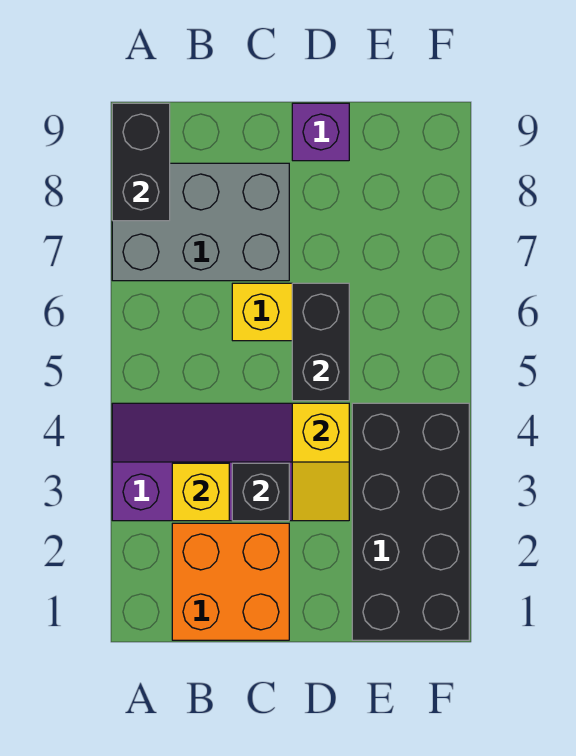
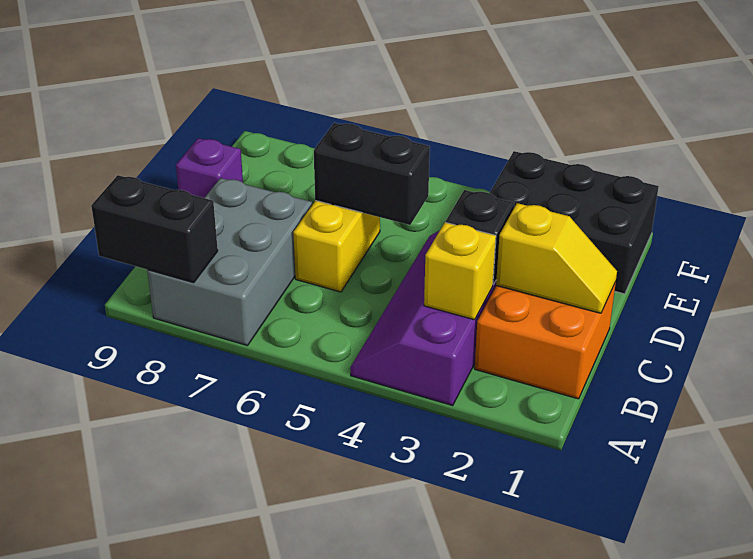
yellow slope D3:D4 level 2 top 4 -> yellow slope C1:C2 level 2 top 2
black brick E1:F4 level 1 -> black brick E1:F3 level 1

